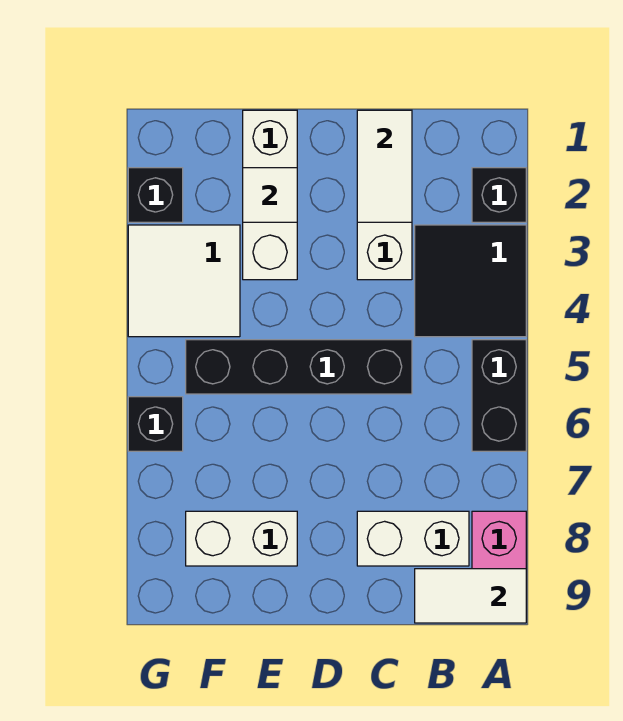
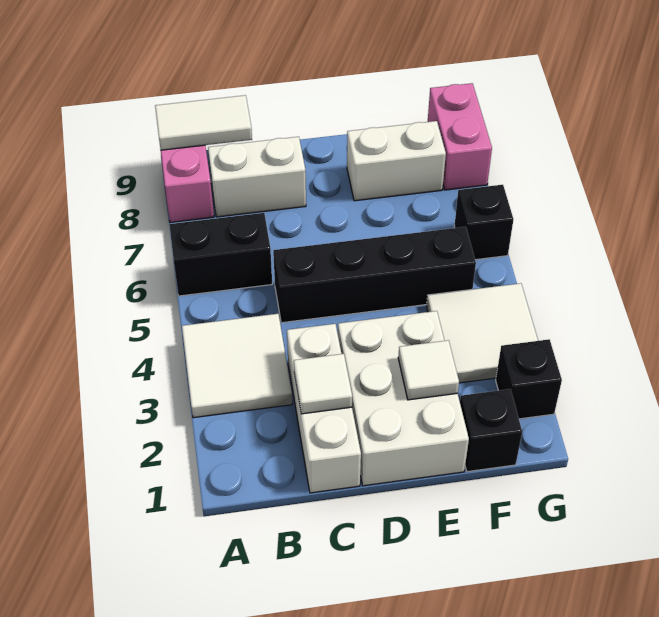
black brick A2 level 1 -> black brick F1 level 1
black tile A3:B4 level 1 -> white tile A3:B4 level 1
black brick A5:A6 level 1 -> black brick A6:B6 level 1
white tile C1:C2 level 2 -> white tile C2 level 2
white brick E1:E3 level 1 -> white brick D1:E3 level 1
none -> pink brick G8:G9 level 1

